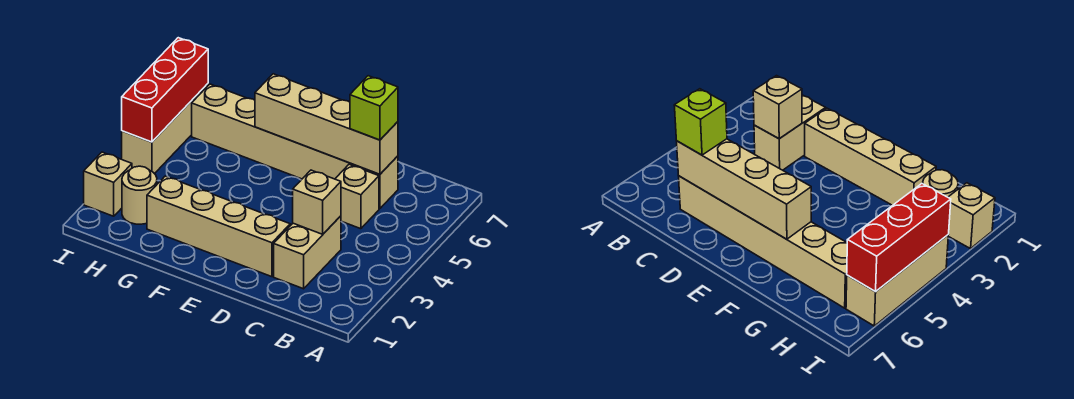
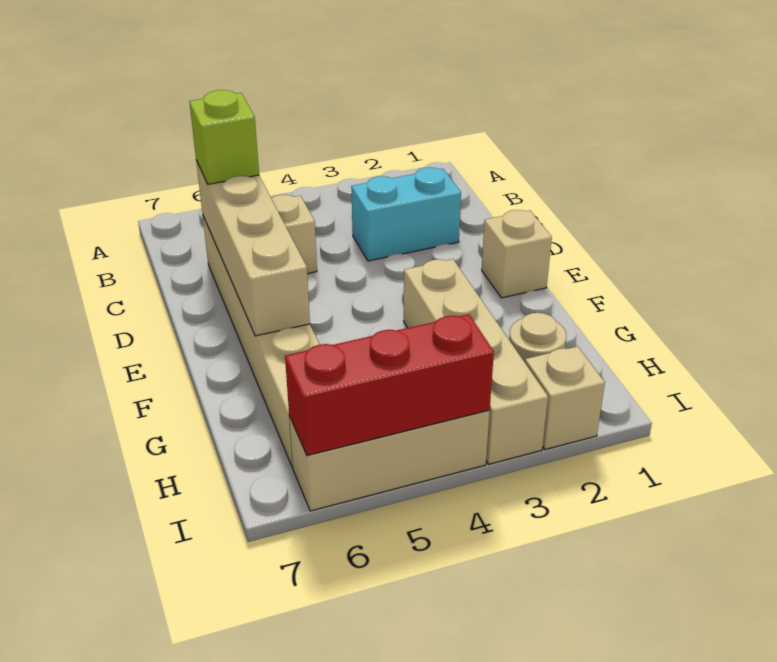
tan brick C2:C3 level 1 -> cyan brick C2:C3 level 1
tan brick C3 level 2 -> tan brick E1 level 1
tan brick D2:G2 level 1 -> tan brick F3:I3 level 1

